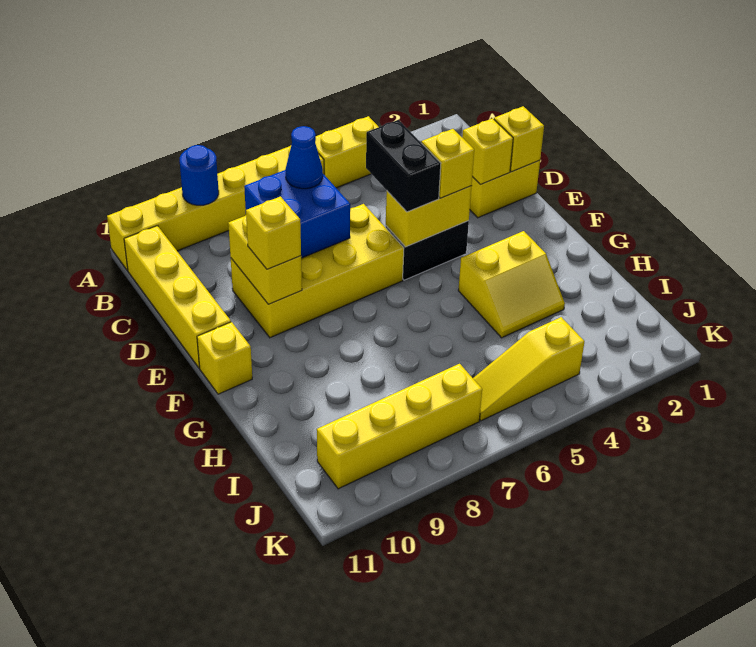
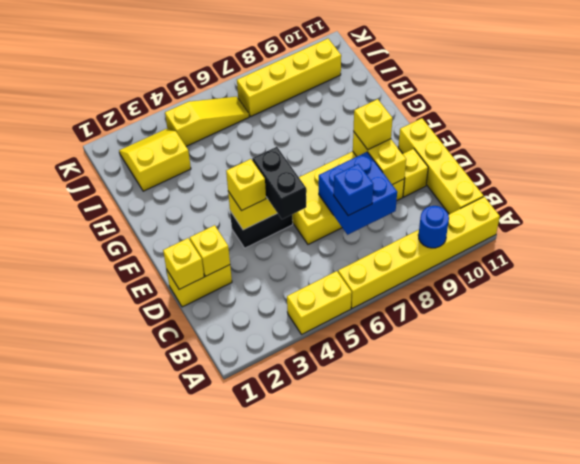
blue cone C7 level 3 -> blue brick C7 level 3
yellow brick F11 level 1 -> yellow brick D10 level 1
yellow slope G3:H4 level 1 top G -> yellow slope I2:J3 level 1 top I

